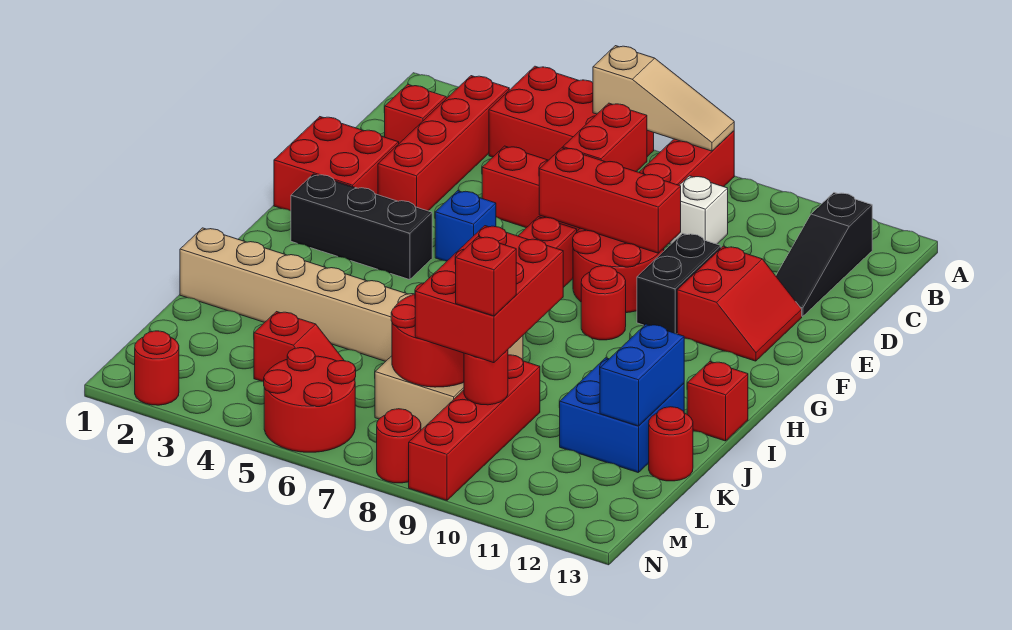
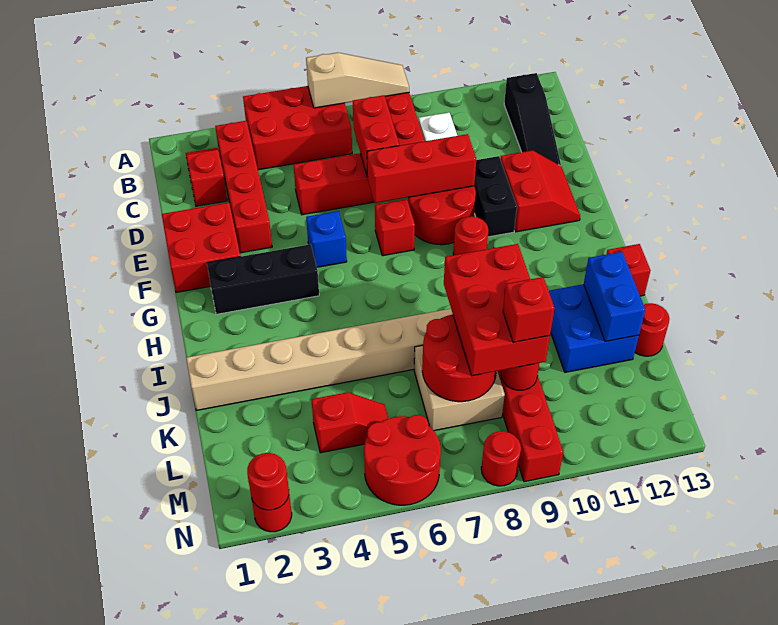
none -> red round brick N2 level 2

